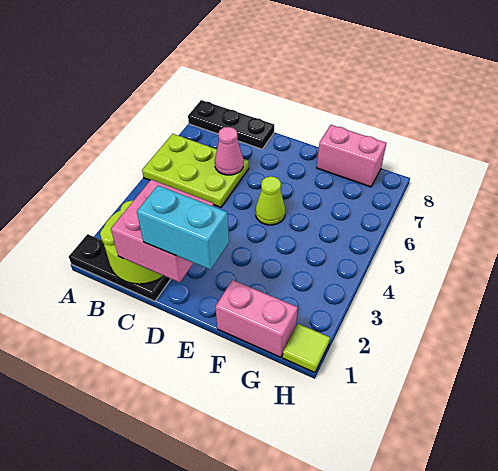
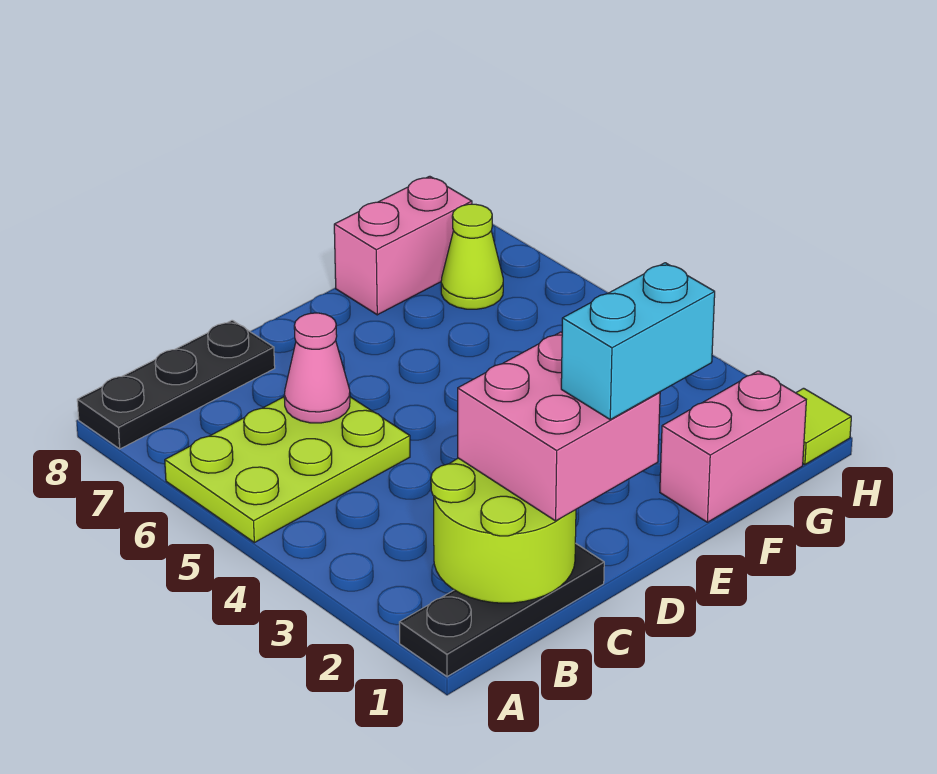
lime cone E5 level 1 -> lime cone G7 level 1

